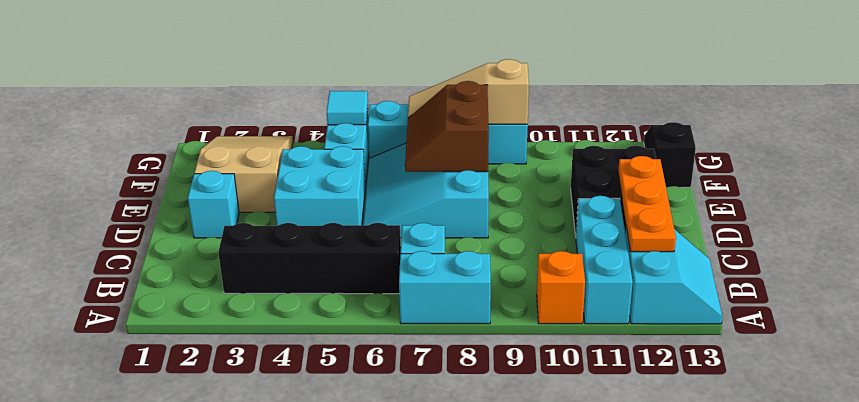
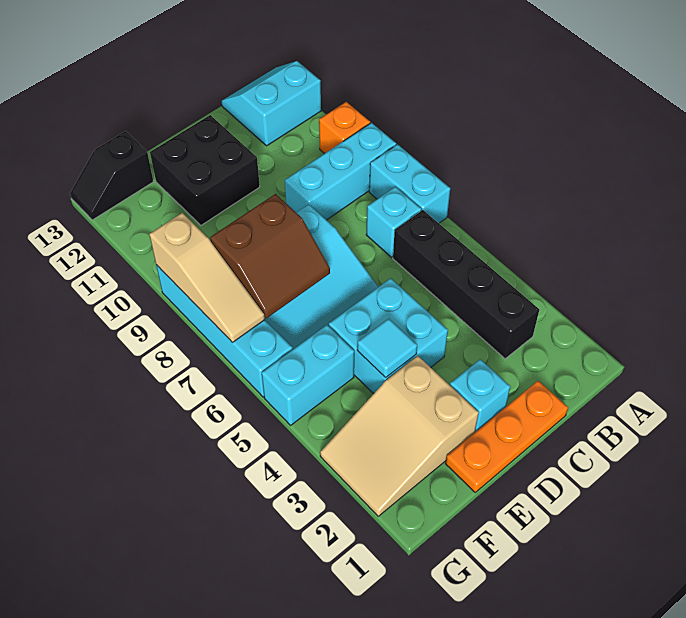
cyan brick A11:C11 level 1 -> cyan brick A9:C9 level 1
orange plate B12:D12 level 2 -> orange plate C1:E1 level 1
cyan tile G5 level 2 -> cyan tile E4 level 2

